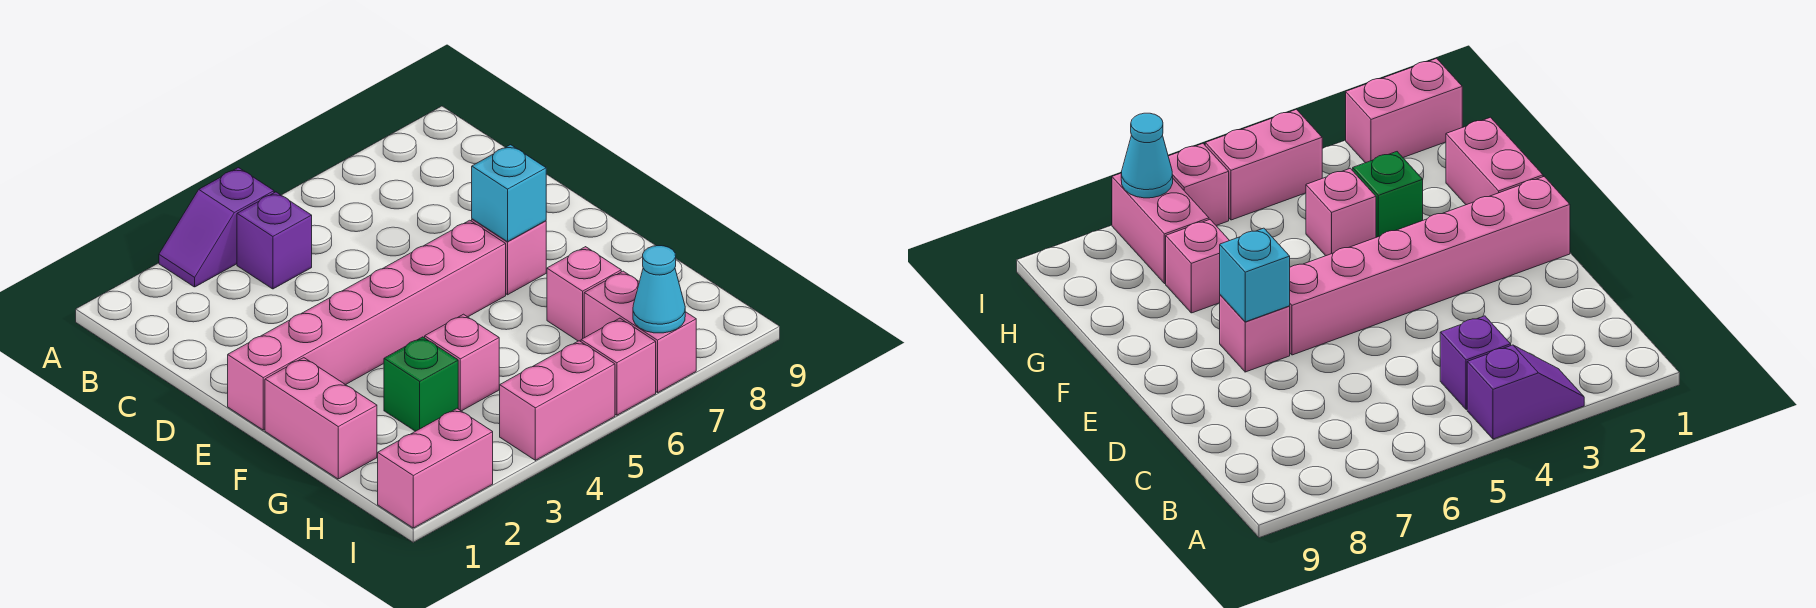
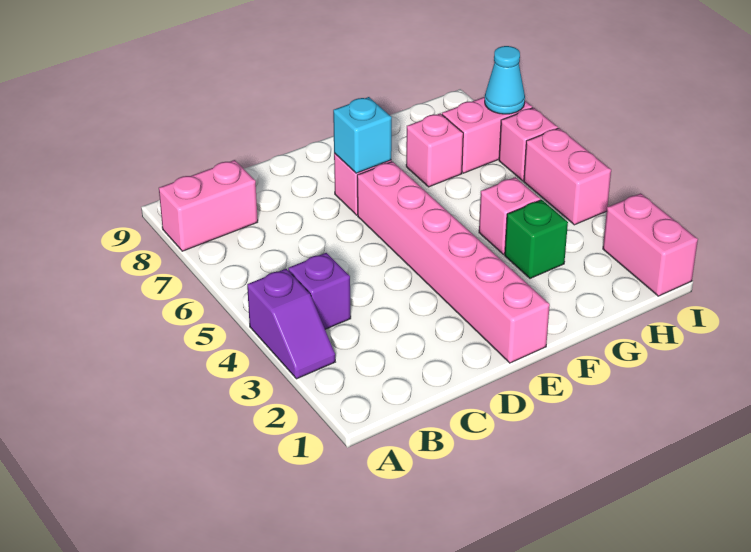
pink brick F1:G1 level 1 -> pink brick A8:B8 level 1

